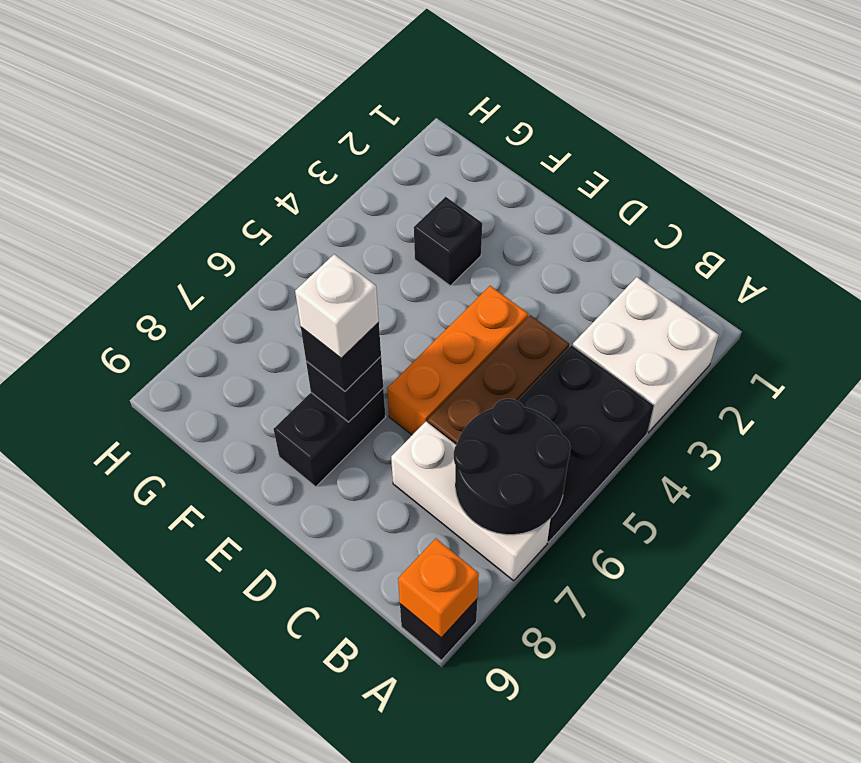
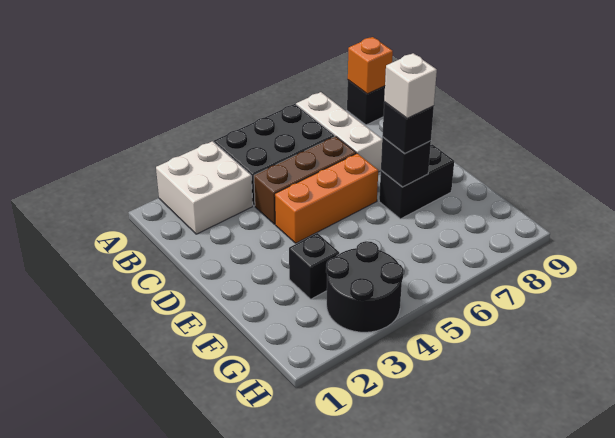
black round brick A6:B7 level 2 -> black round brick G3:H4 level 1

